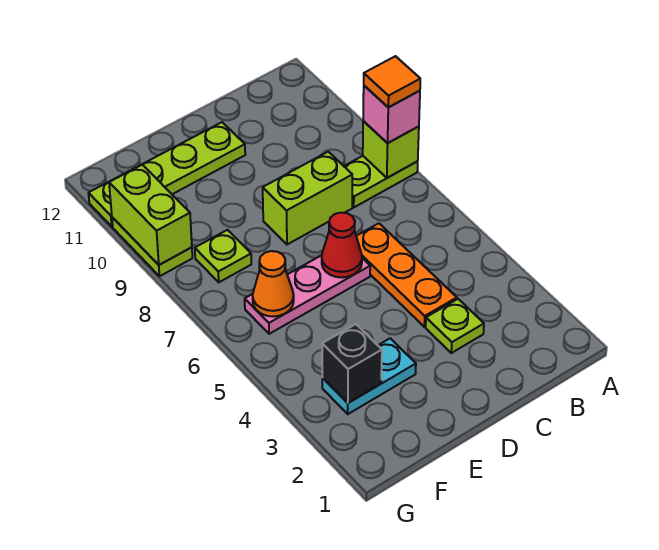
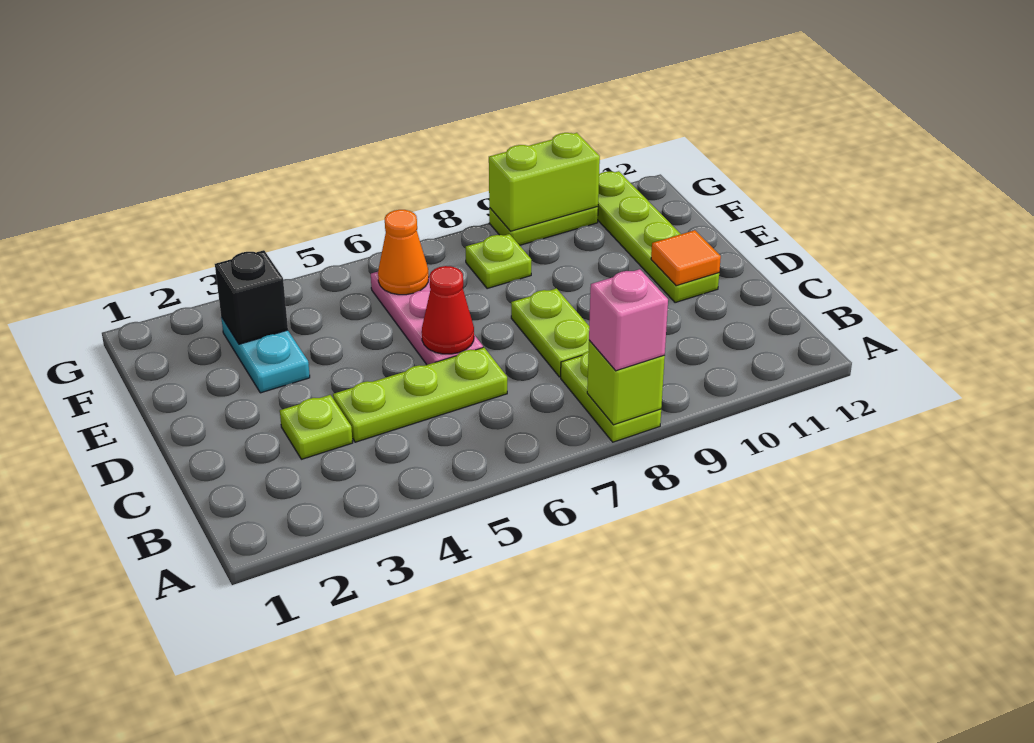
orange tile A8 level 4 -> orange tile D11 level 2
orange plate C4:C6 level 1 -> lime plate C4:C6 level 1
lime brick C8:D8 level 1 -> lime plate C8:D8 level 1

